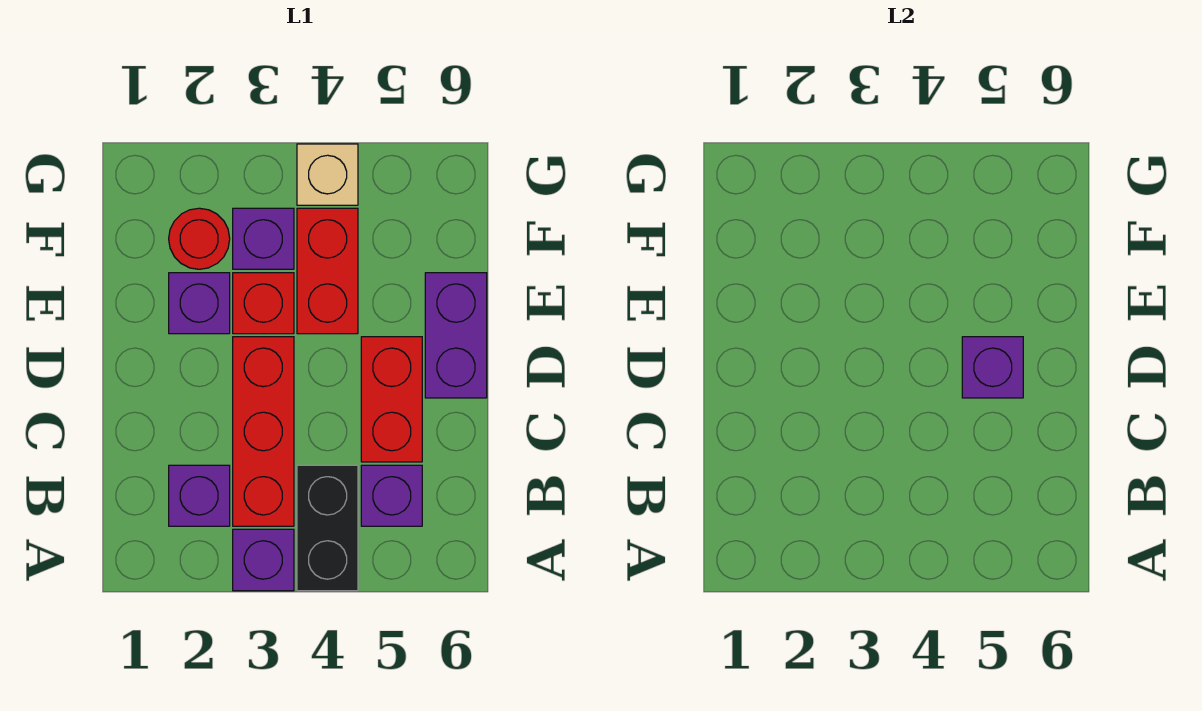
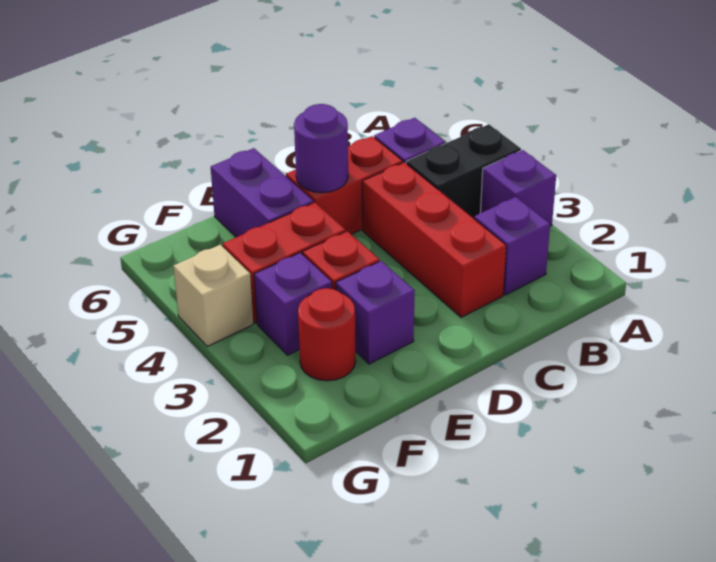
red brick B3:D3 level 1 -> red brick C2:C4 level 1
purple brick D5 level 2 -> purple round brick D5 level 2
purple brick D6:E6 level 1 -> purple brick E5:E6 level 1

